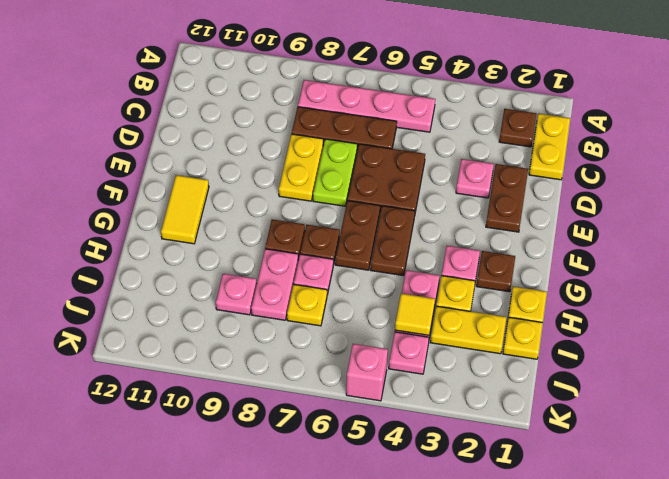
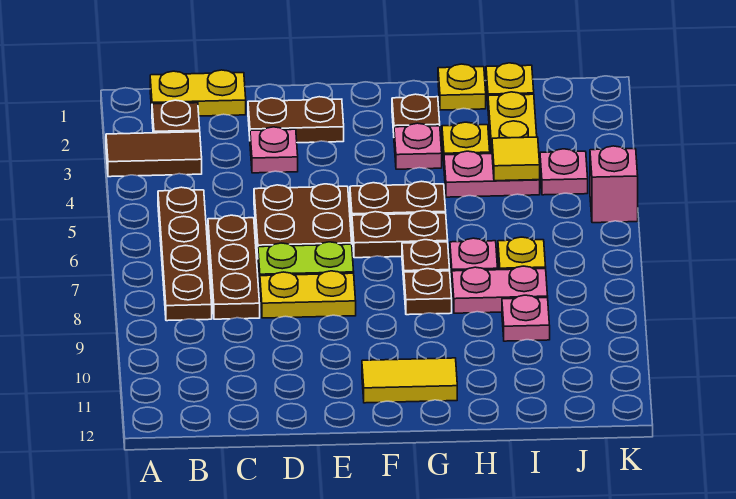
none -> brown tile A3:B3 level 1
pink plate B5:B8 level 1 -> brown plate B5:B8 level 1

